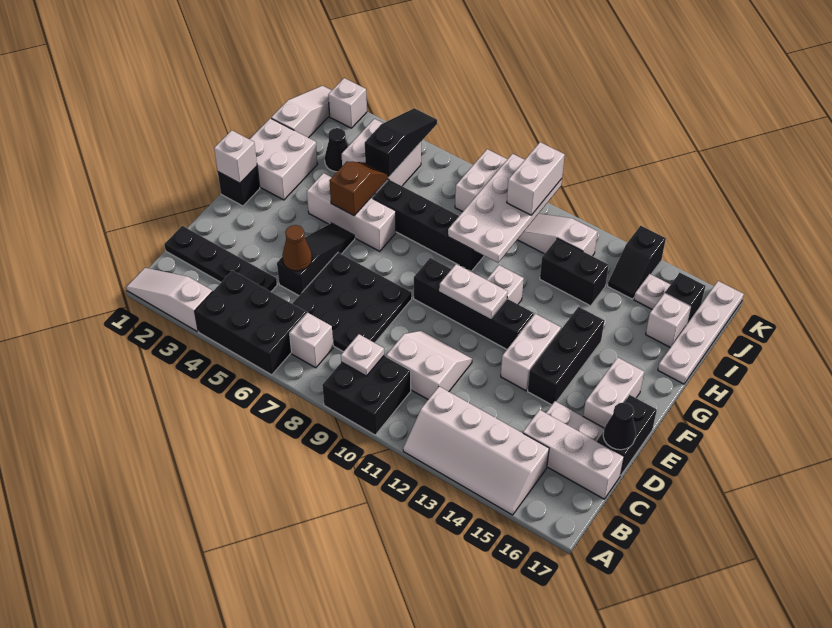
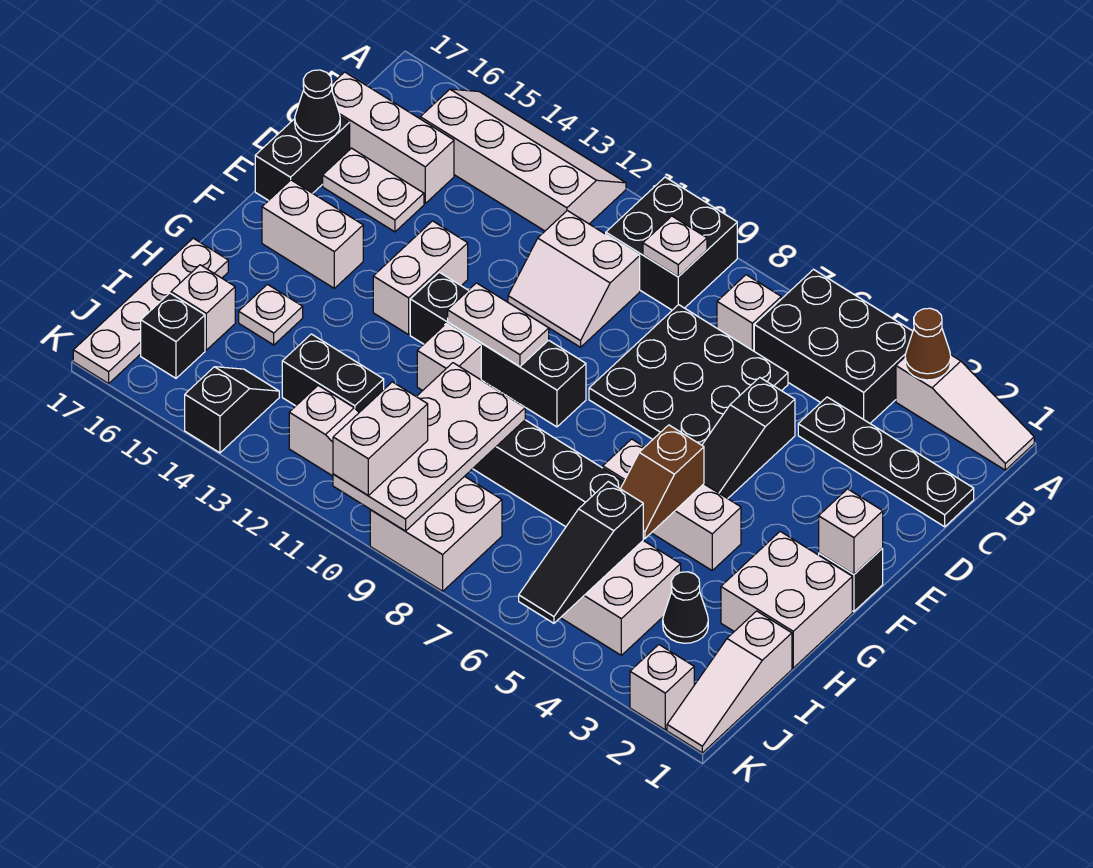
brown cone D5 level 2 -> brown cone A3 level 2
black brick E14:G14 level 1 -> none
white brick E16:F16 level 1 -> white brick F15:F16 level 1
white plate J15 level 1 -> white plate H15 level 1

